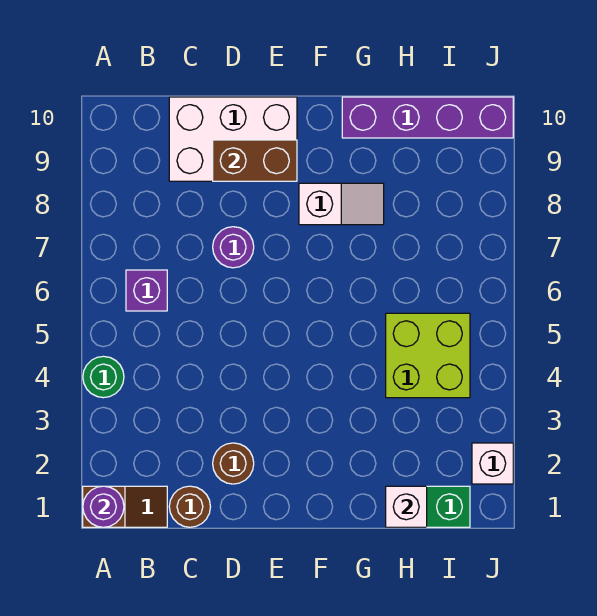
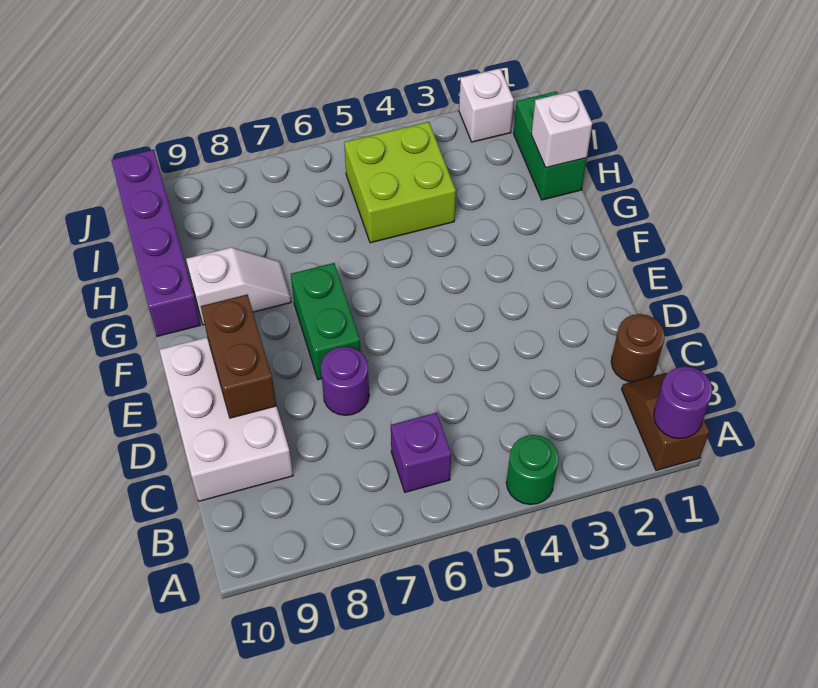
brown round brick D2 level 1 -> none
none -> green brick E7:F7 level 1
white slope F8:G8 level 1 top F -> white slope G8:G9 level 1 top 9

